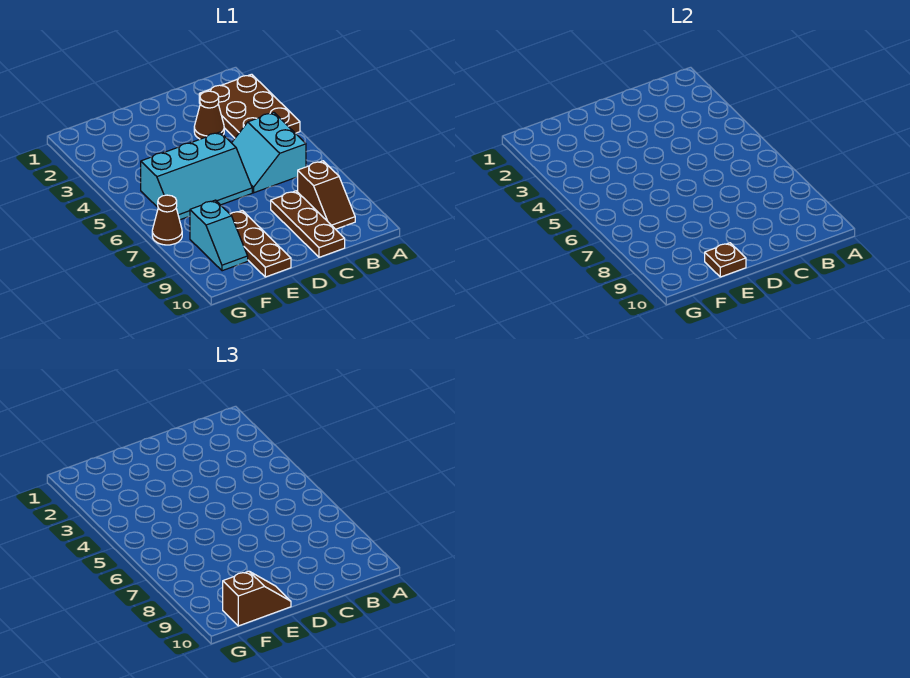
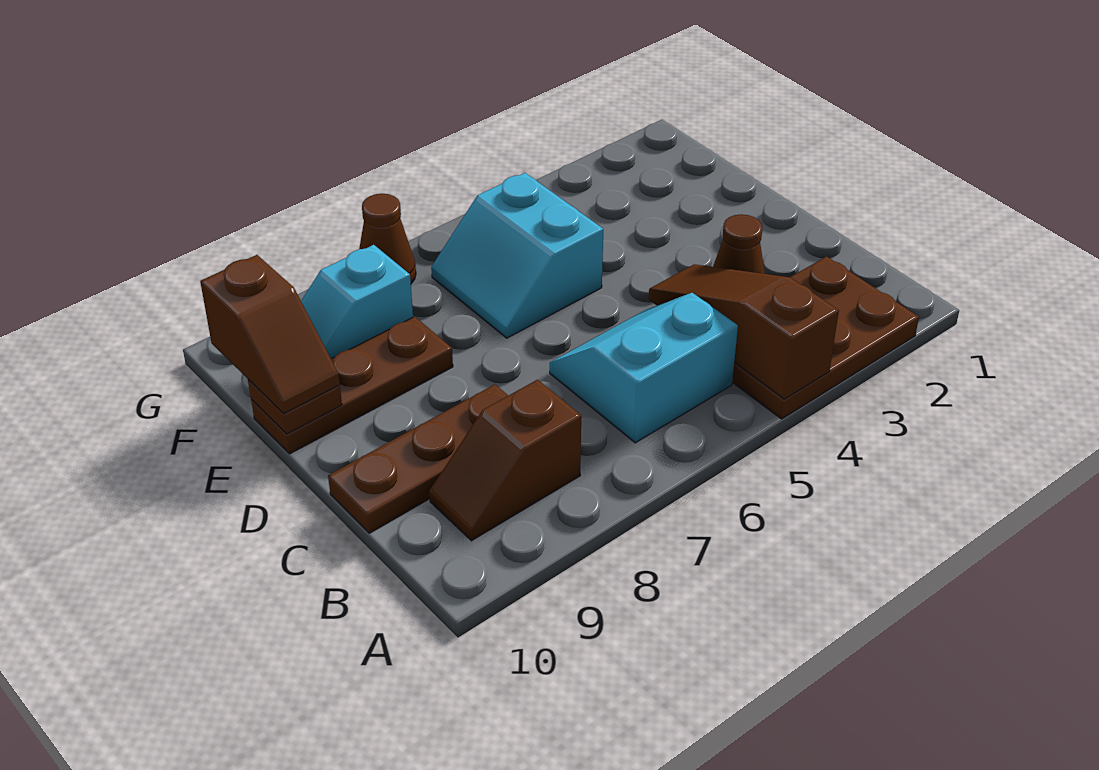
none -> brown slope A4:C4 level 2 top A
cyan slope D5:F6 level 1 top 5 -> cyan slope E5:F6 level 1 top 5

